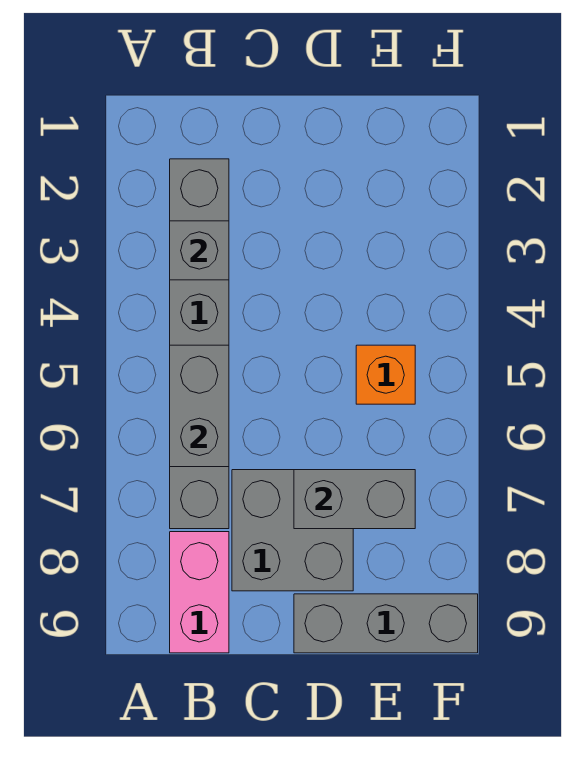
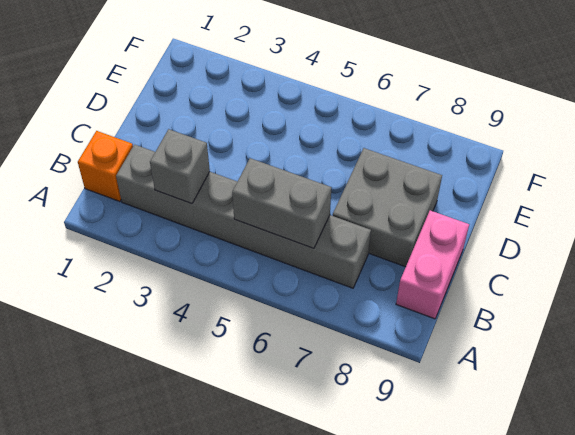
pink brick B8:B9 level 1 -> pink brick B9:C9 level 1
grey brick D7:E7 level 2 -> none
grey brick D9:F9 level 1 -> none
orange brick E5 level 1 -> orange brick B1 level 1

